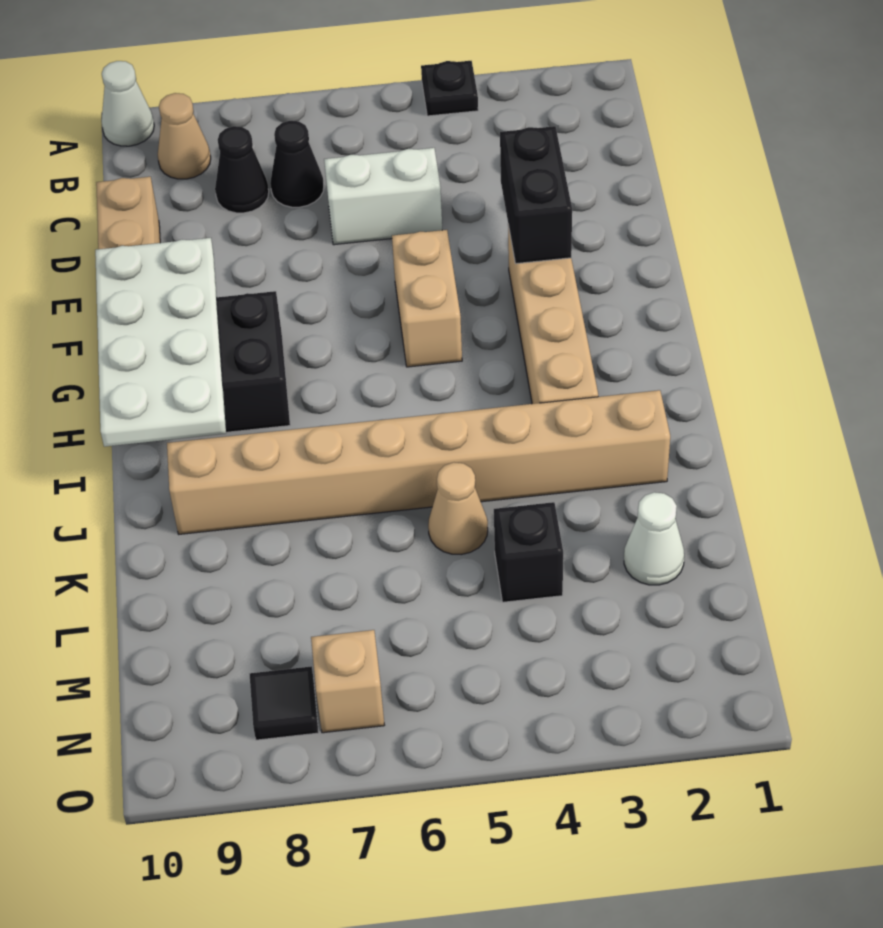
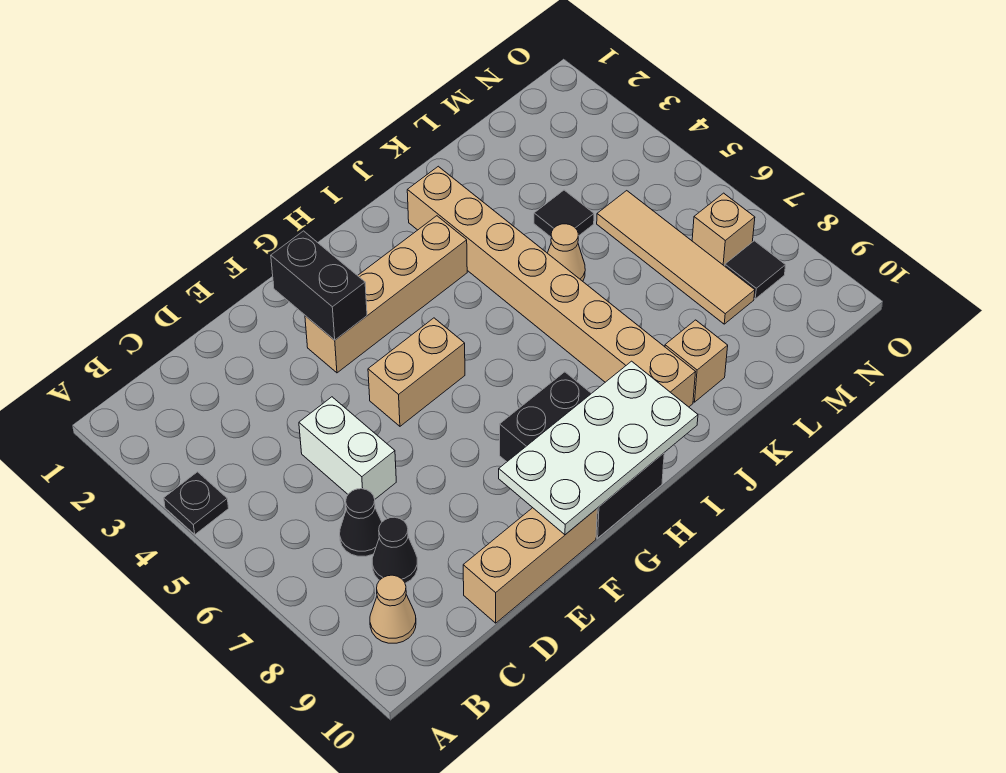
white cone A10 level 1 -> none
black brick E3:F3 level 2 -> black brick F2:F3 level 2
none -> tan brick K9 level 1
white cone L2 level 1 -> none
black brick L4 level 1 -> black tile L4 level 1
none -> tan tile M5:M8 level 1

